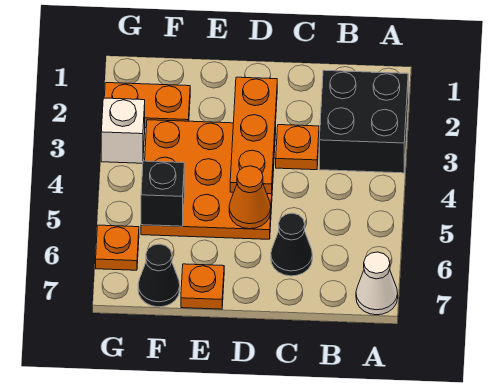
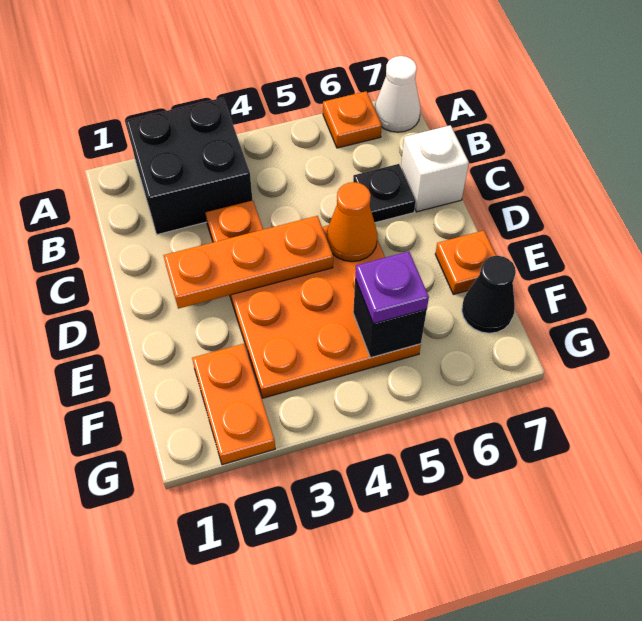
black cone C6 level 1 -> black plate C6 level 1
none -> purple plate F5 level 3
white brick G3 level 1 -> white brick C7 level 1
orange plate G6 level 1 -> orange plate A6 level 1

